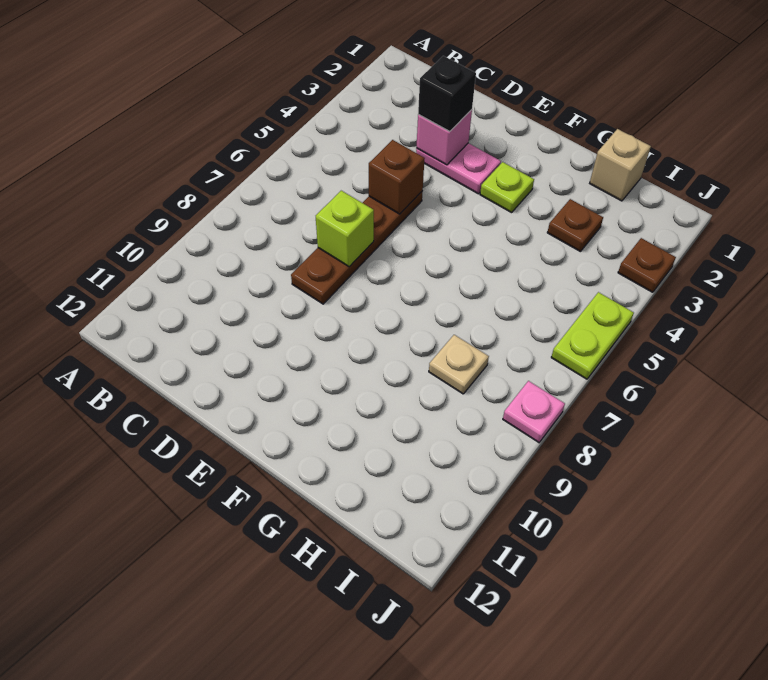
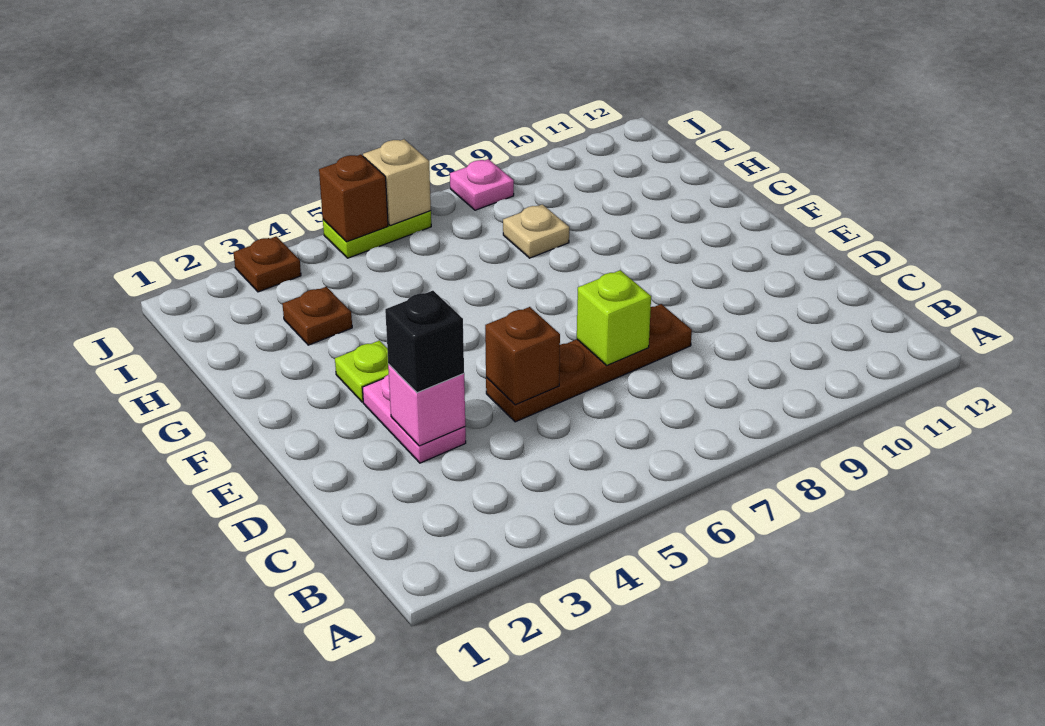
tan brick H1 level 1 -> tan brick J6 level 2
none -> brown brick J5 level 2

